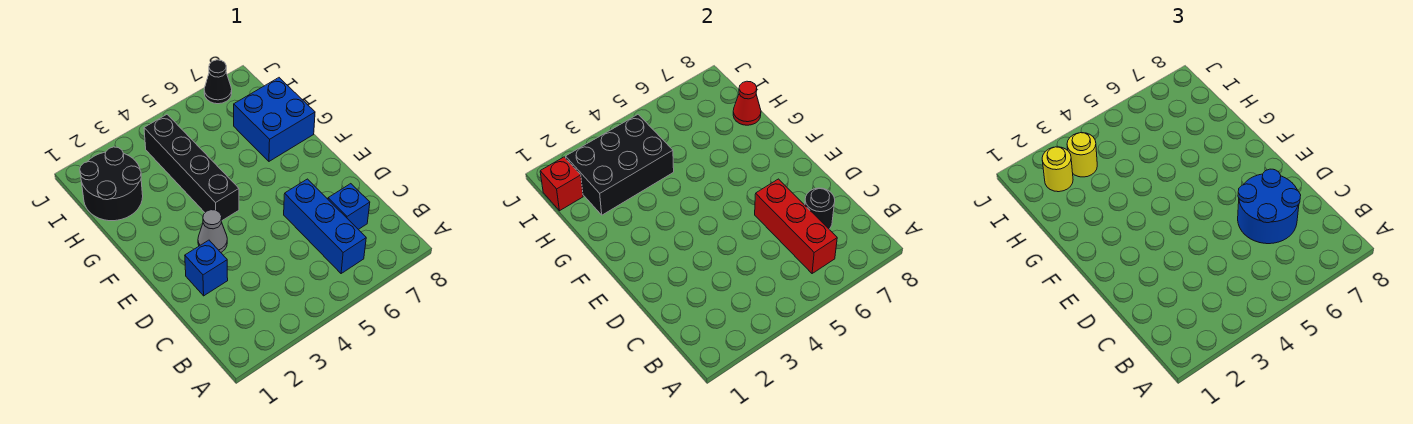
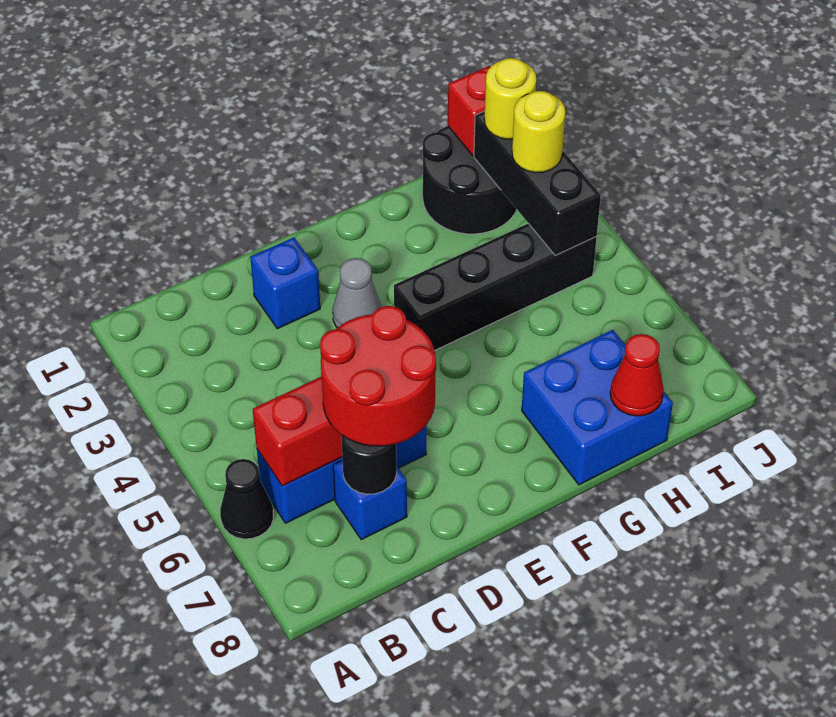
blue round brick C6:D7 level 3 -> red round brick C6:D7 level 3
black brick H2:I4 level 2 -> black brick I2:I4 level 2
black cone J7 level 1 -> black cone A6 level 1

